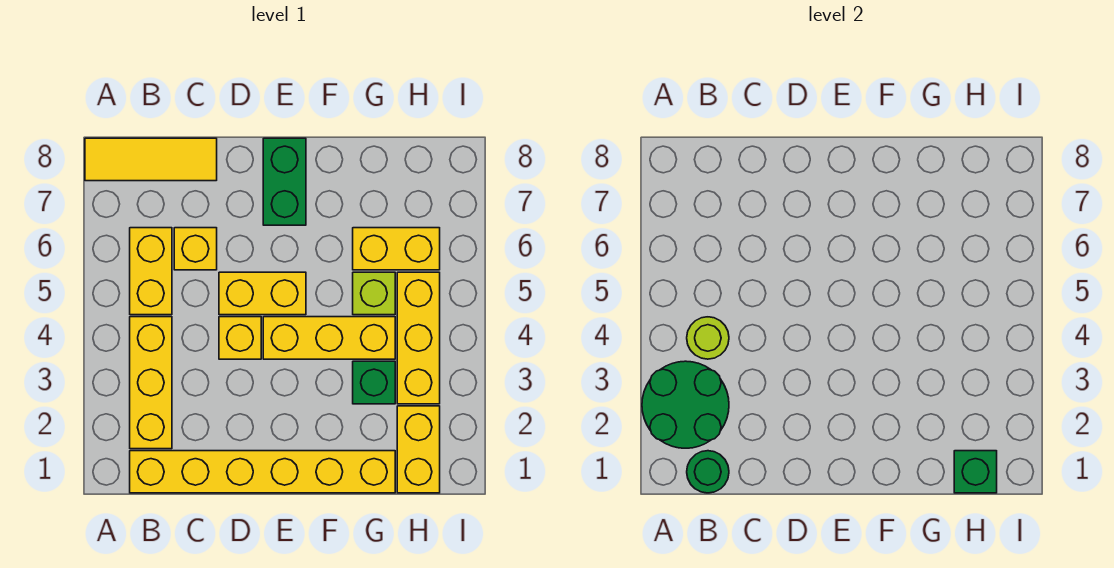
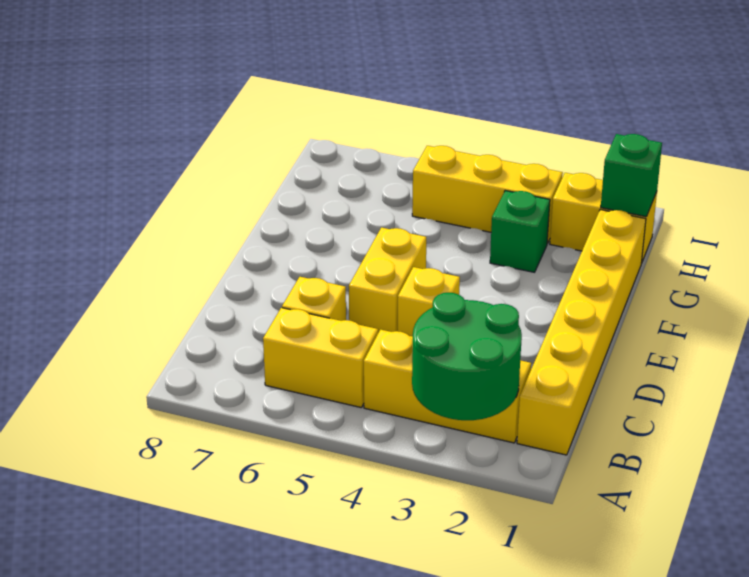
yellow tile A8:C8 level 1 -> none
green round brick B1 level 2 -> none
lime round brick B4 level 2 -> none
yellow brick E4:G4 level 1 -> none
green brick E7:E8 level 1 -> none
lime brick G5 level 1 -> none
yellow brick G6:H6 level 1 -> none

